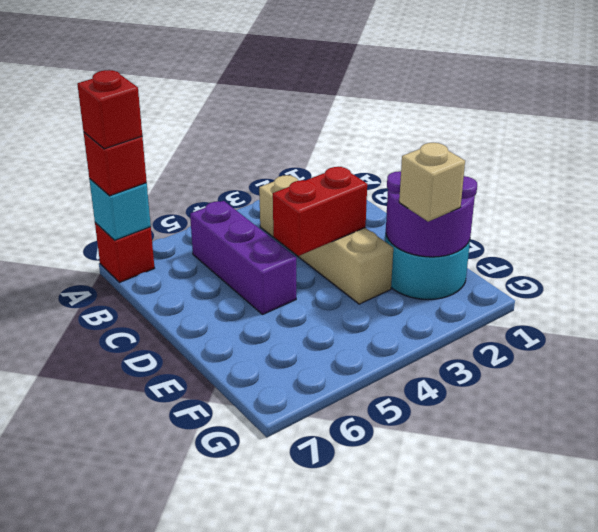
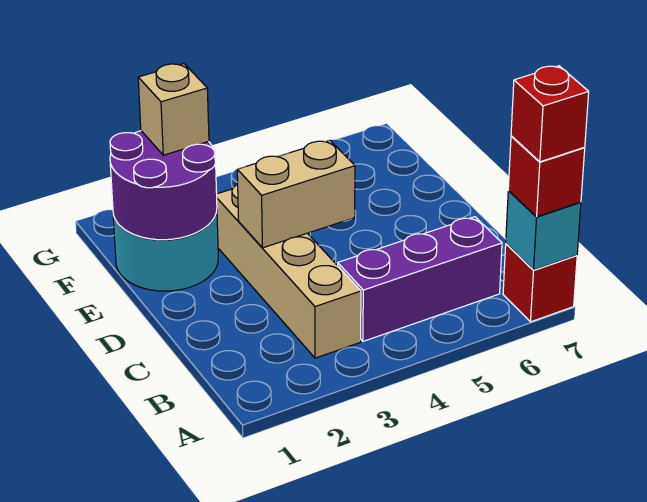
purple brick B5:D5 level 1 -> purple brick B4:B6 level 1
red brick D3:D4 level 2 -> tan brick D3:D4 level 2

